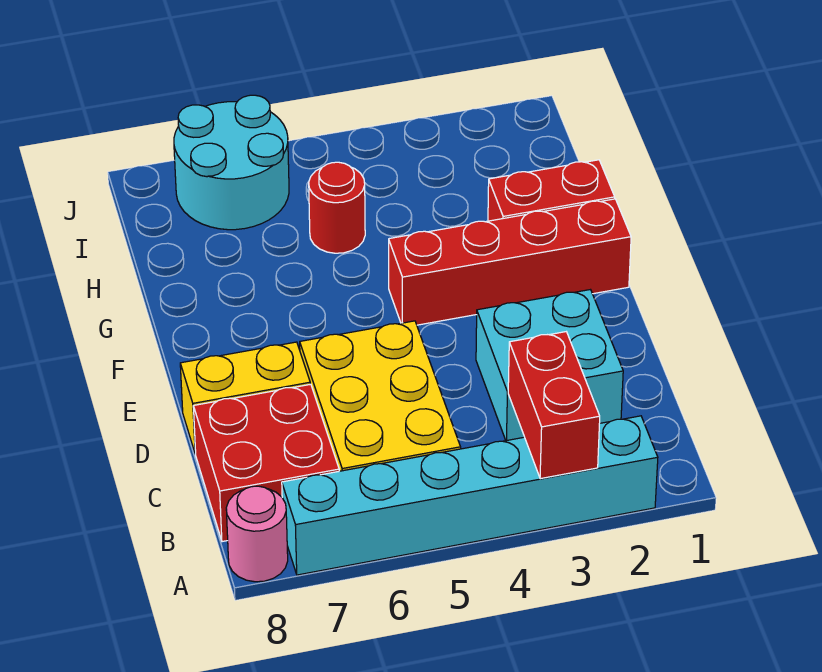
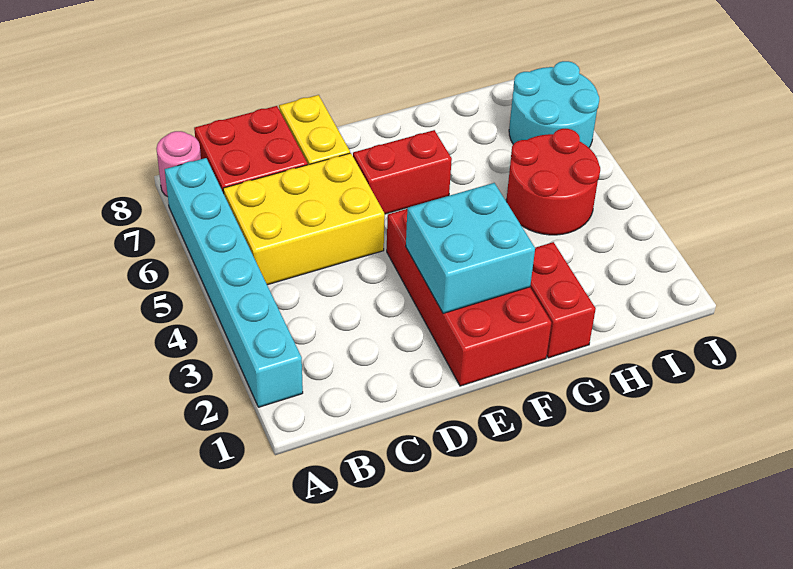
red brick A3:B3 level 2 -> red brick E6:F6 level 1
cyan brick C2:D3 level 1 -> cyan brick E2:F3 level 2
red brick F1:F4 level 1 -> red brick E1:F4 level 1
red round brick H5 level 1 -> red round brick H4:I5 level 1

